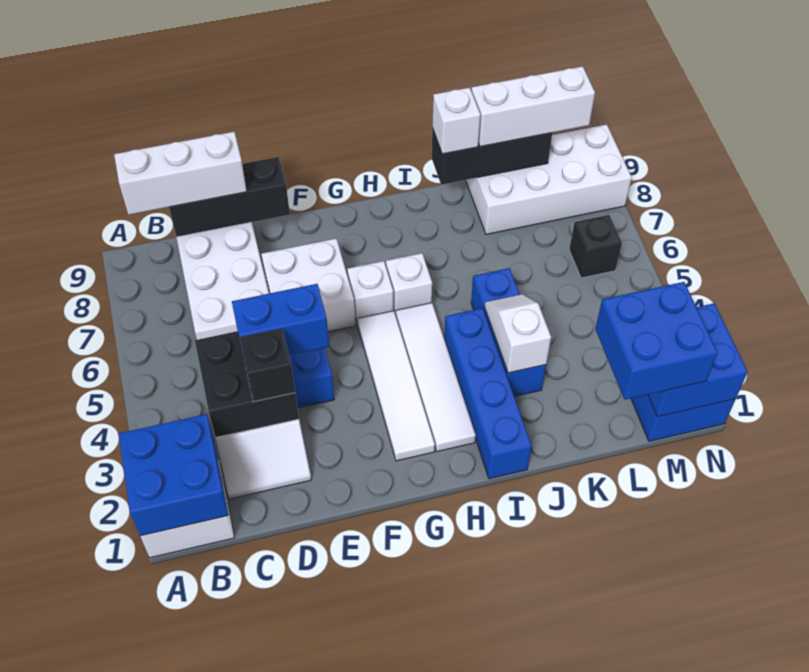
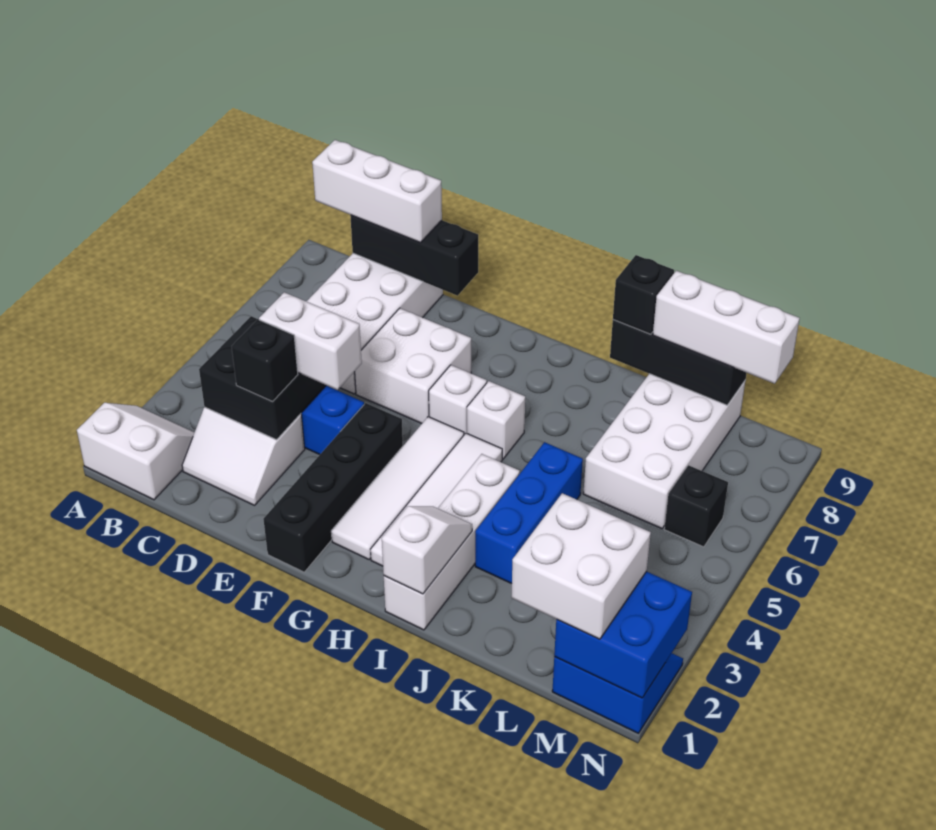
blue brick A1:B2 level 2 -> none
blue brick D4:E4 level 3 -> white brick D4:E4 level 3
none -> black brick F1:F4 level 1
blue brick I1:I4 level 1 -> white brick I1:I4 level 1
white slope J3:J4 level 2 top 3 -> white slope I1:I2 level 2 top 1
white brick J9 level 3 -> black brick J9 level 3
white brick K8:N9 level 1 -> white brick K6:L9 level 1
blue brick L1:M2 level 3 -> white brick L1:M2 level 3

